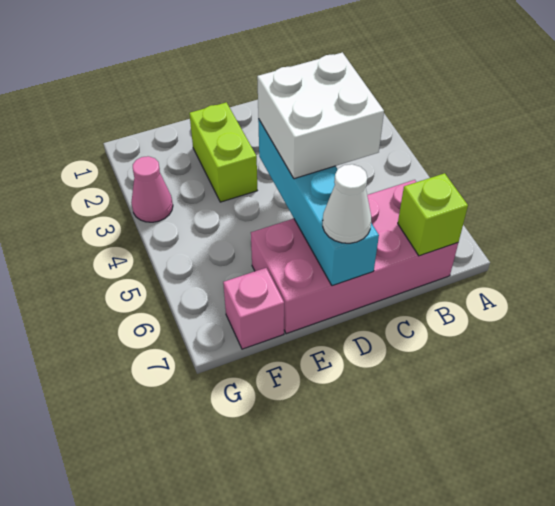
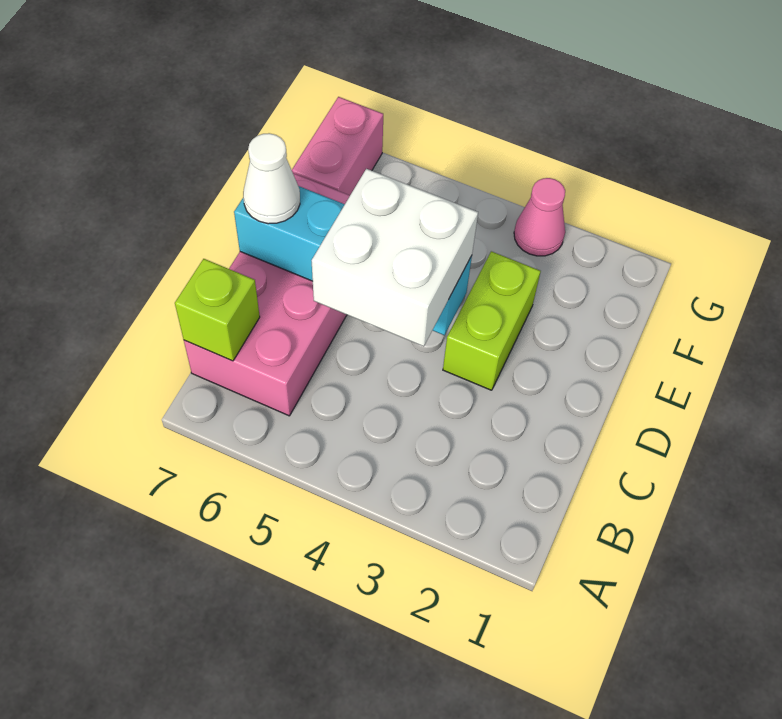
lime brick E2:E3 level 1 -> lime brick D3:E3 level 1
pink brick F7 level 1 -> pink brick F7:G7 level 1

